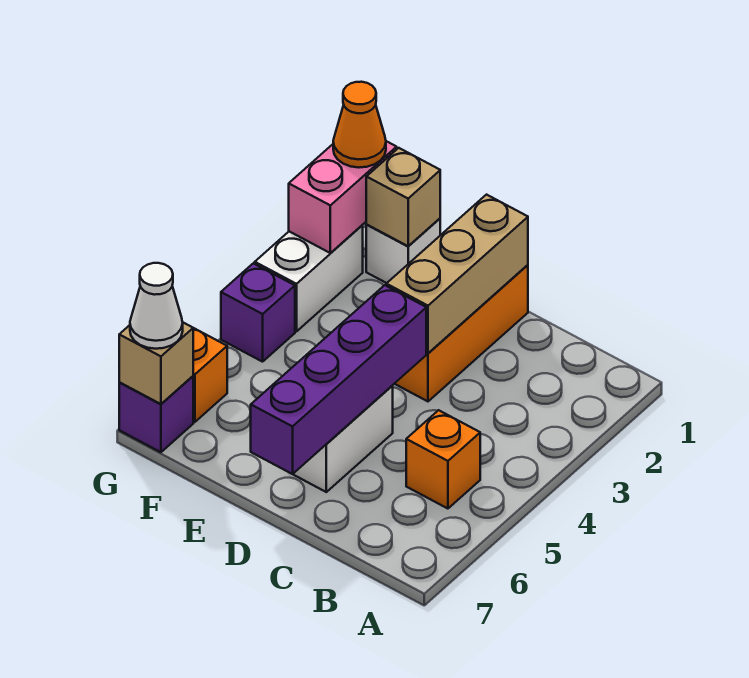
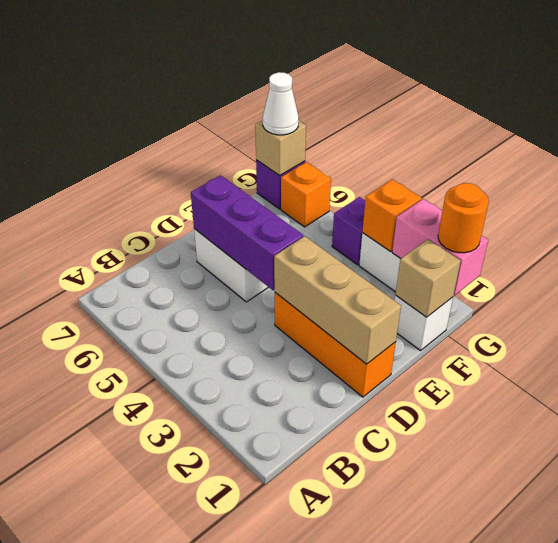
orange brick B5 level 1 -> orange brick G3 level 2
purple brick D4:D7 level 2 -> purple brick D4:D6 level 2
orange cone G1 level 3 -> orange round brick G1 level 3

